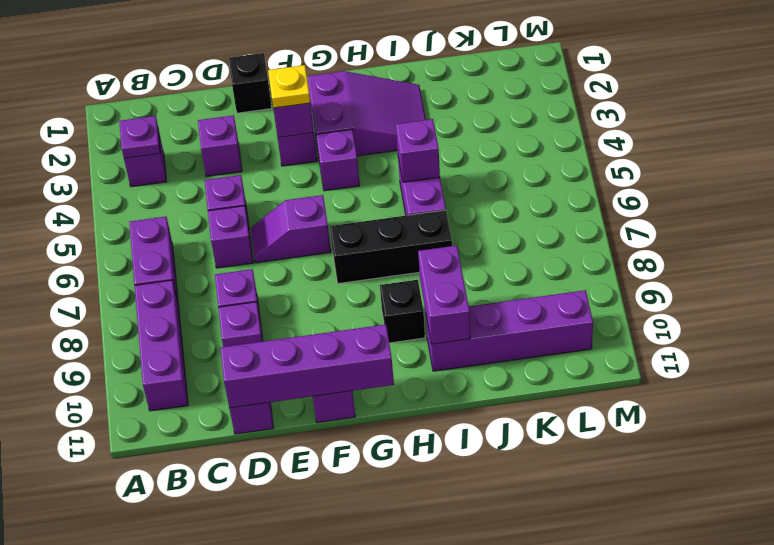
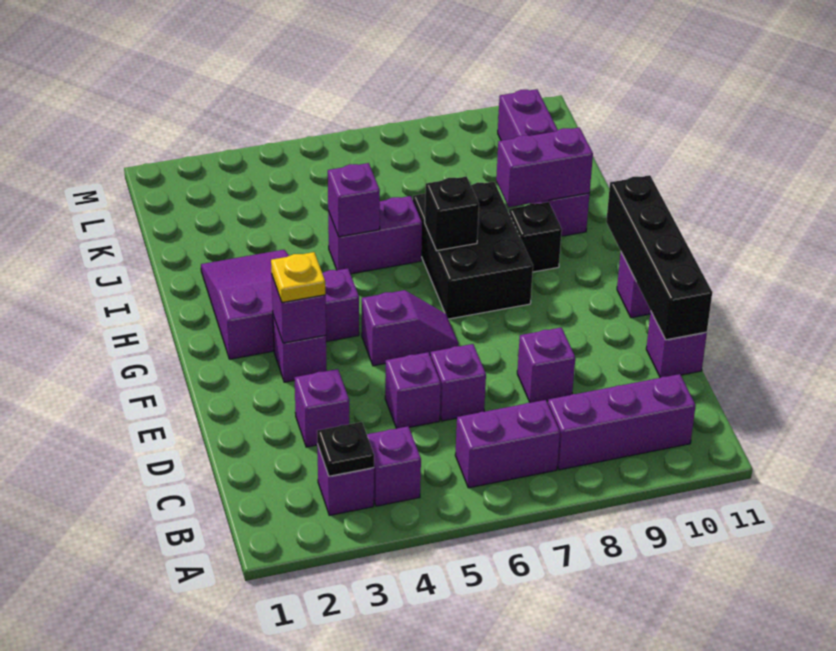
purple plate B3 level 2 -> black plate B3 level 2
purple brick D9 level 1 -> purple brick B4 level 1
purple brick D11:G11 level 2 -> black brick D11:G11 level 2
black brick E1 level 1 -> black brick H7 level 2
purple slope E6:F6 level 1 top F -> purple slope F5:F6 level 1 top 5
black brick G7:I7 level 1 -> black brick G7:I8 level 1

